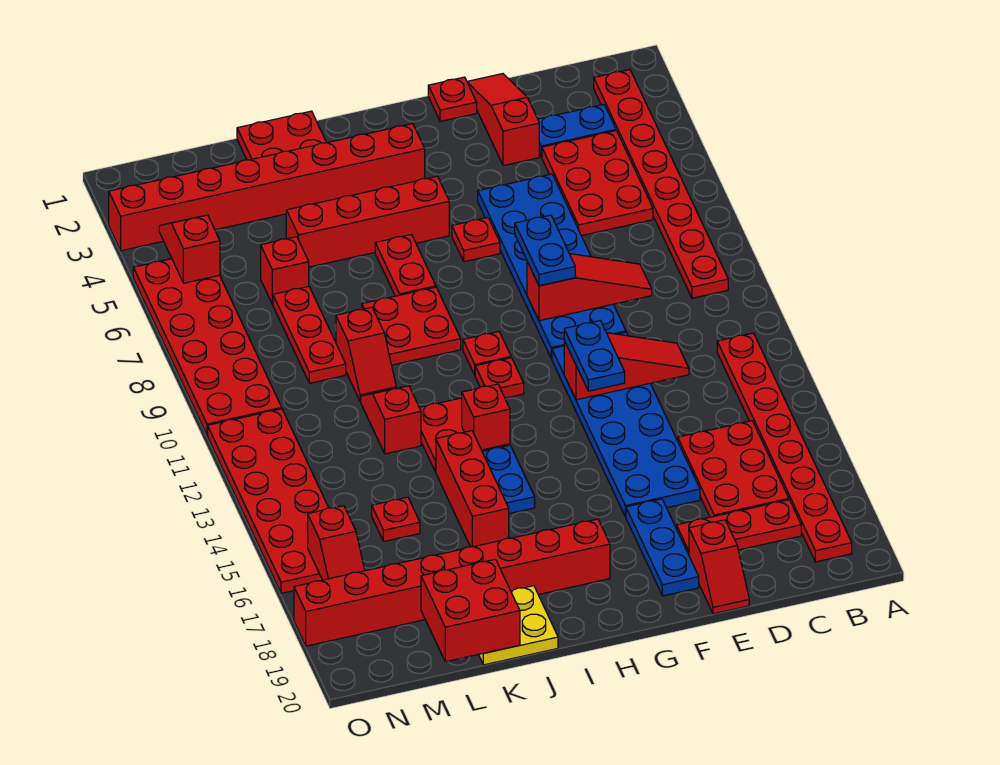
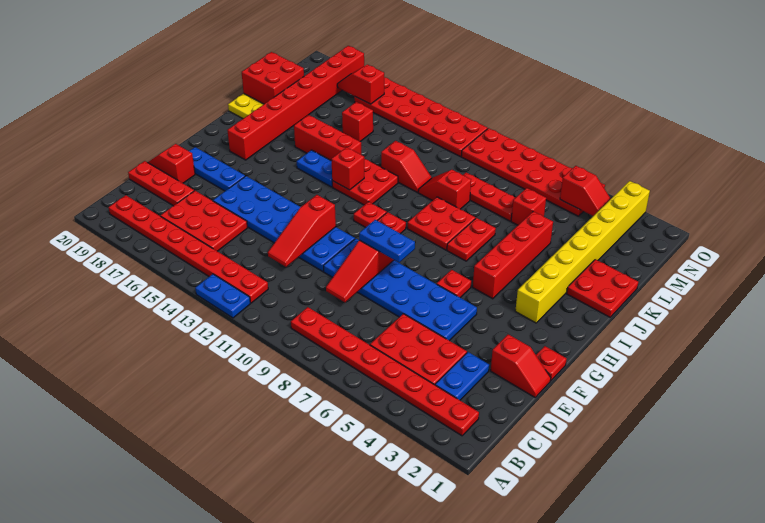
red plate C18:E18 level 1 -> red plate D18:D20 level 1
red slope E1:E3 level 1 top 3 -> red slope E1:E2 level 1 top 2
blue plate F12:F13 level 3 -> blue plate A12:A13 level 1
red brick H3:O3 level 1 -> yellow brick H3:O3 level 1
red plate I6:I7 level 1 -> red plate I7:J7 level 1
red plate L15 level 1 -> red brick L15 level 1

